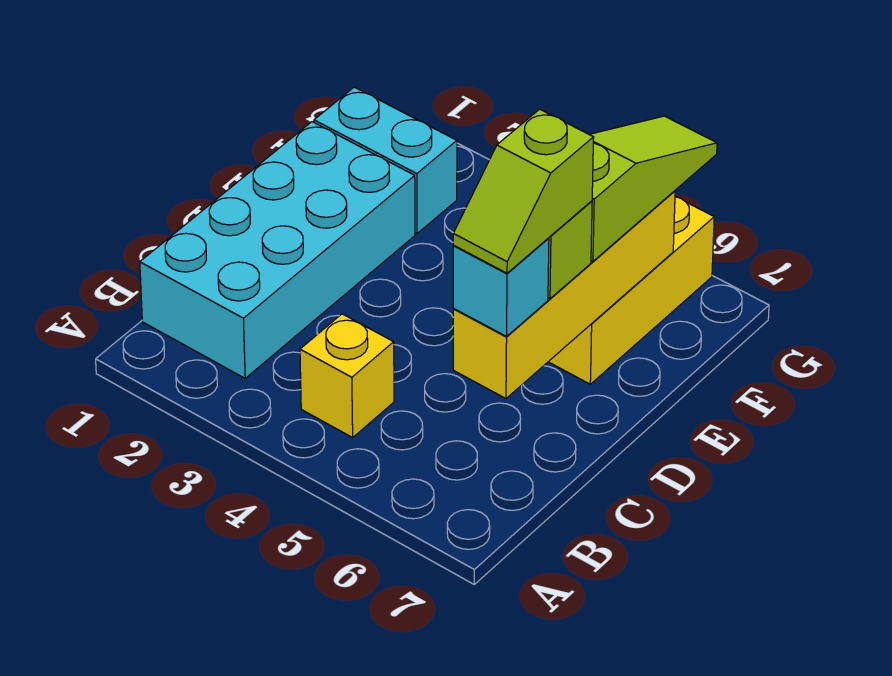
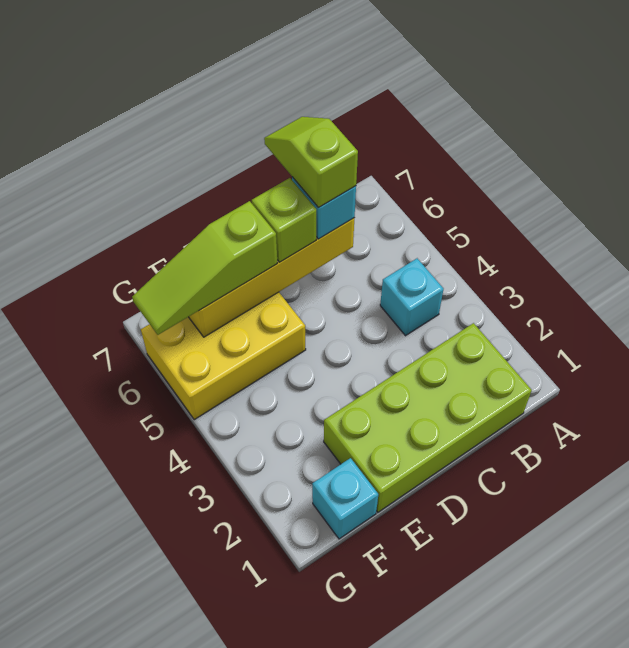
cyan brick B1:E2 level 1 -> lime brick B1:E2 level 1
yellow brick B4 level 1 -> cyan brick B4 level 1
lime slope C6:D6 level 4 top D -> lime slope C6:C7 level 4 top 6
cyan brick F1:F2 level 1 -> cyan brick F1 level 1

